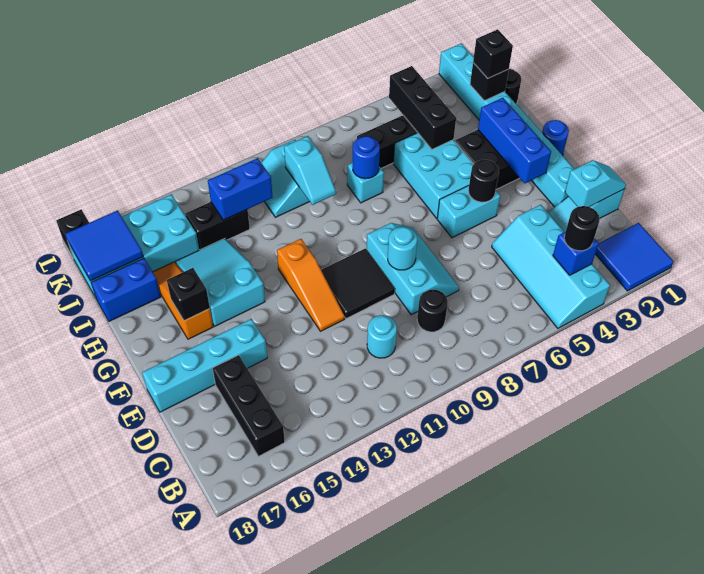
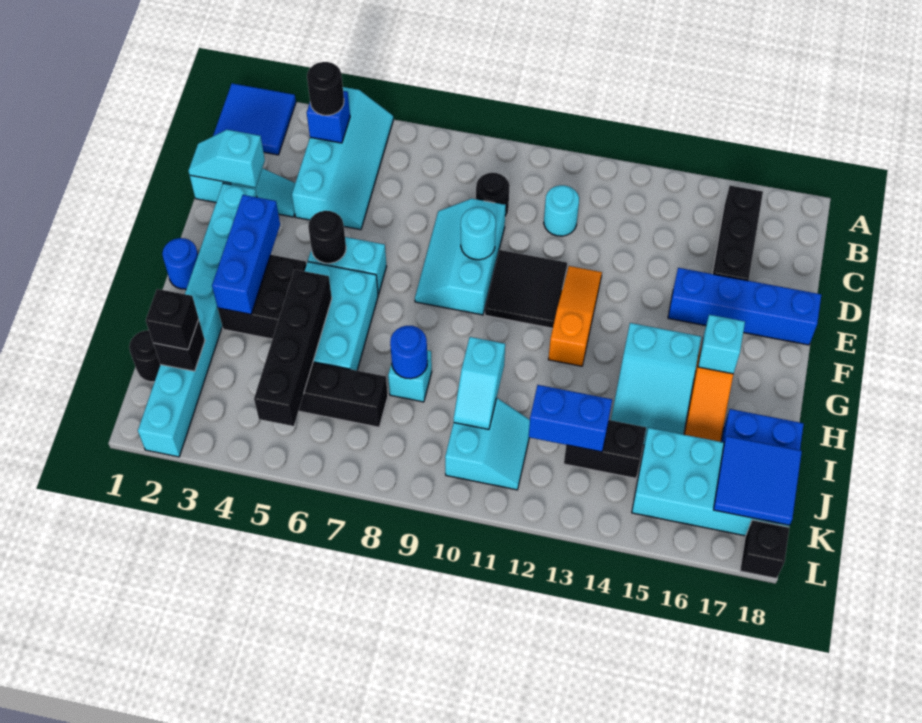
cyan brick E15:E18 level 1 -> blue brick E15:E18 level 1
black brick G16 level 2 -> cyan brick G16 level 2
black brick I5:K5 level 2 -> black brick H5:K5 level 2
cyan slope I10:J10 level 2 top J -> cyan slope I10:J10 level 2 top I

